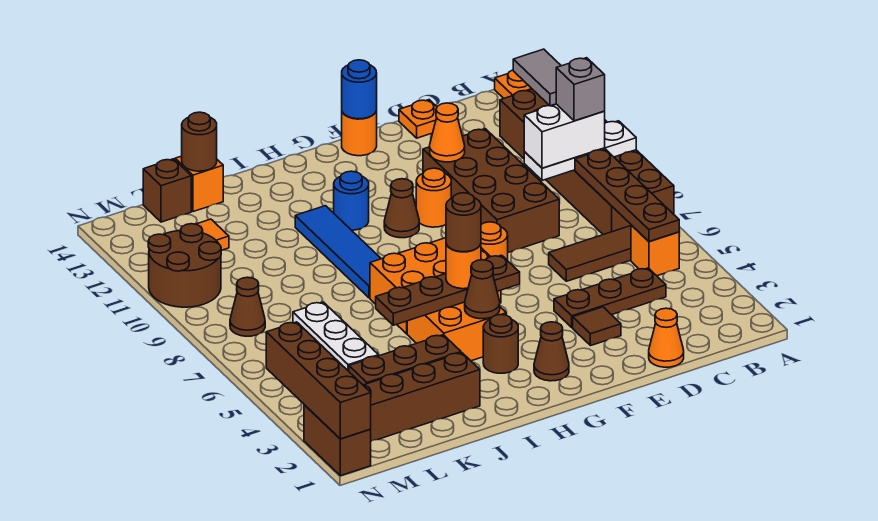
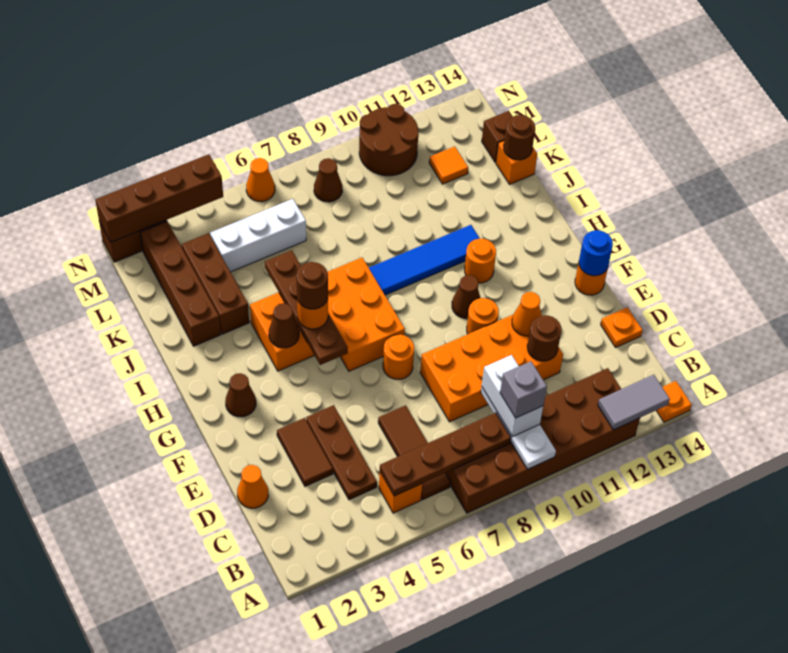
brown brick D8:E11 level 1 -> orange brick D8:E11 level 1
brown tile E3 level 1 -> brown tile D3:E3 level 1
brown round brick H3 level 1 -> brown round brick D11 level 2
blue round brick H11 level 1 -> orange round brick H11 level 1
none -> orange cone N6 level 1

